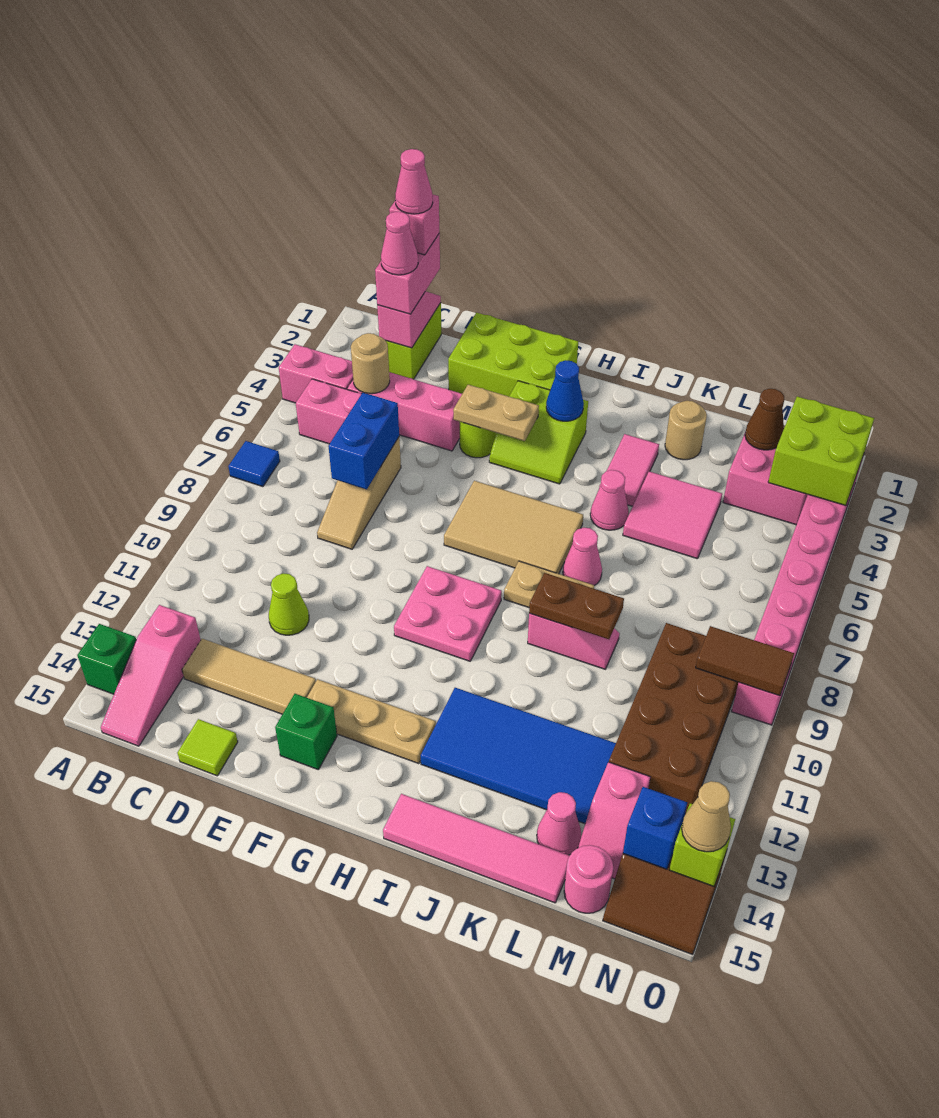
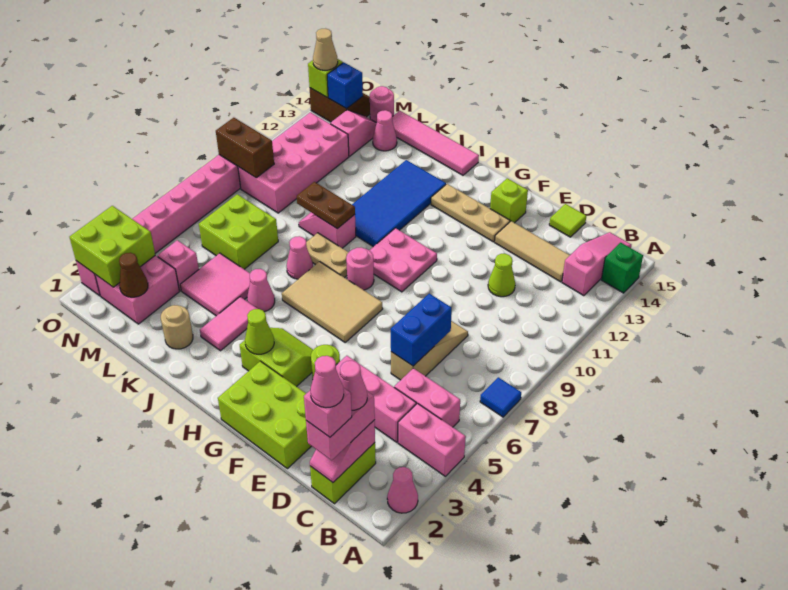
none -> pink cone A2 level 1
tan round brick C4 level 2 -> none
tan plate F4:G4 level 2 -> none
green brick F14 level 1 -> lime brick F14 level 1
blue cone H3 level 2 -> lime cone H3 level 2
none -> pink round brick H8 level 1
blue tile I12:L13 level 1 -> blue tile I10:J13 level 1
none -> lime brick L6:M7 level 1
none -> pink brick M4 level 1
brown brick M9:N12 level 1 -> pink brick M9:N12 level 1
brown tile N9:O9 level 2 -> brown brick N9:O9 level 2

